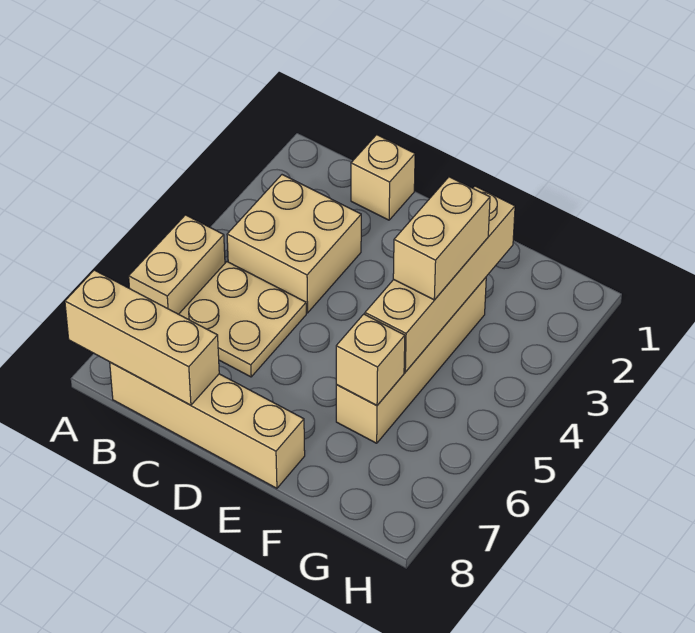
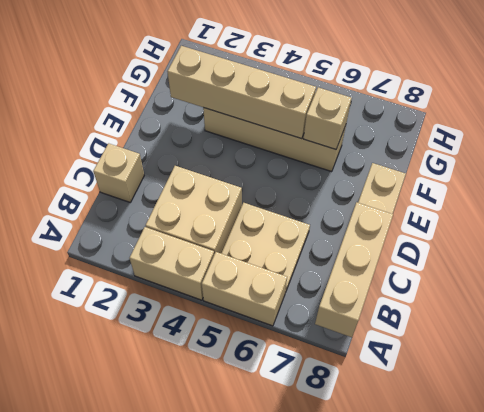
tan brick F3:F4 level 3 -> tan brick A3:A4 level 1

